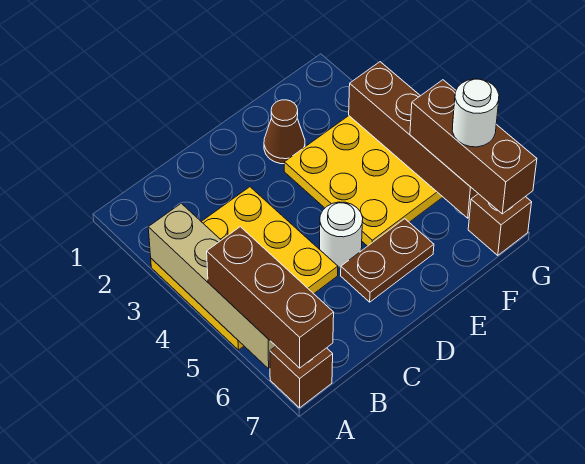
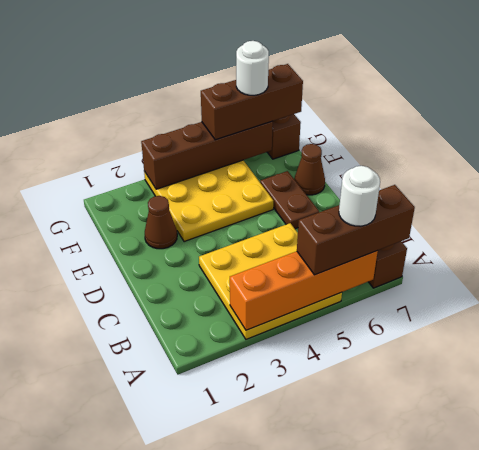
tan brick A3:A6 level 2 -> orange brick A3:A6 level 2
white round brick D5 level 1 -> white round brick A6 level 4
none -> brown cone E7 level 1

